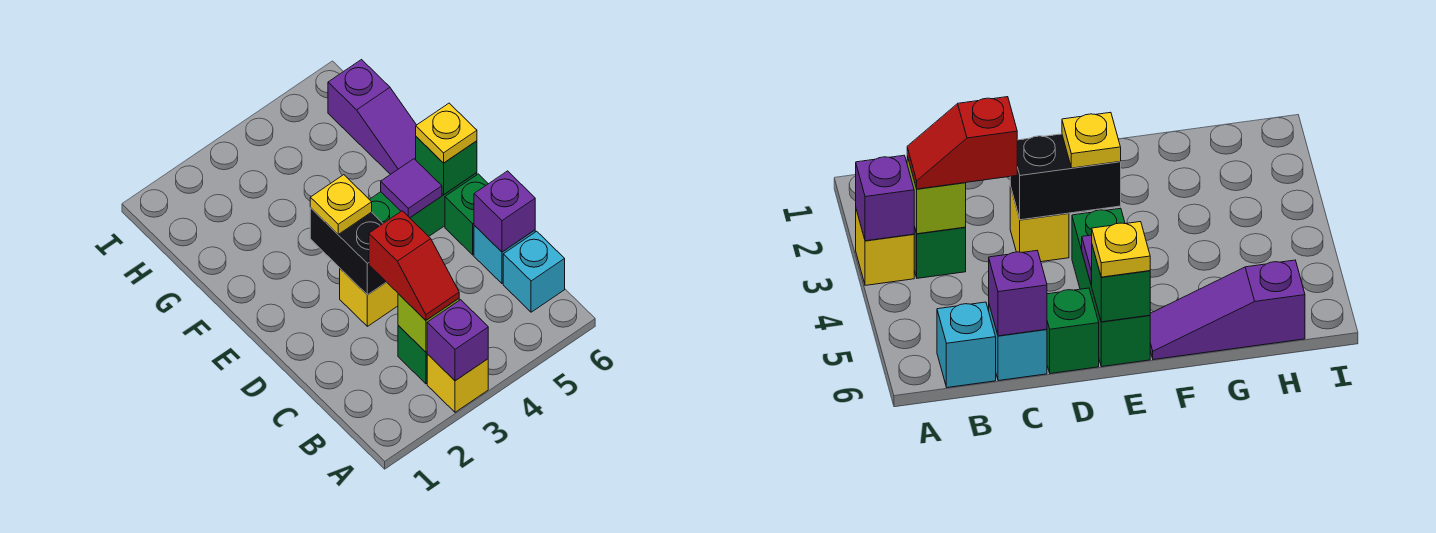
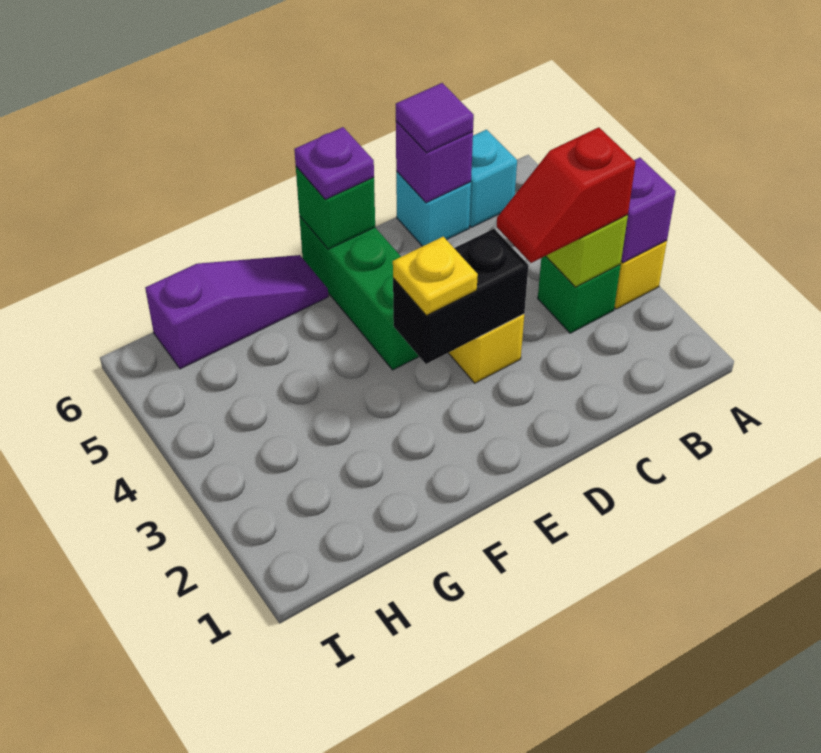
red slope B3:C3 level 3 top C -> red slope B3:C3 level 3 top B
green brick D6 level 1 -> none
purple tile E5 level 2 -> purple tile C6 level 3
yellow plate E6 level 3 -> purple plate E6 level 3

